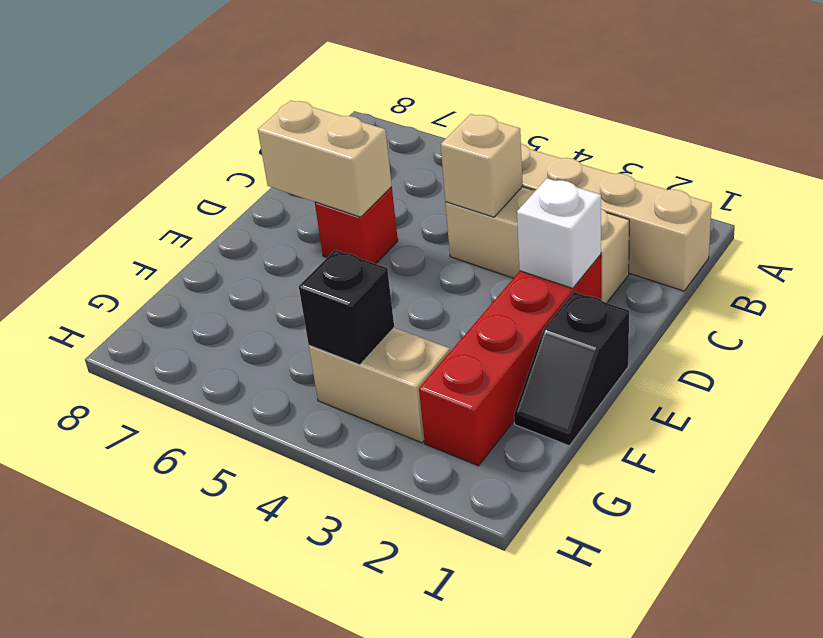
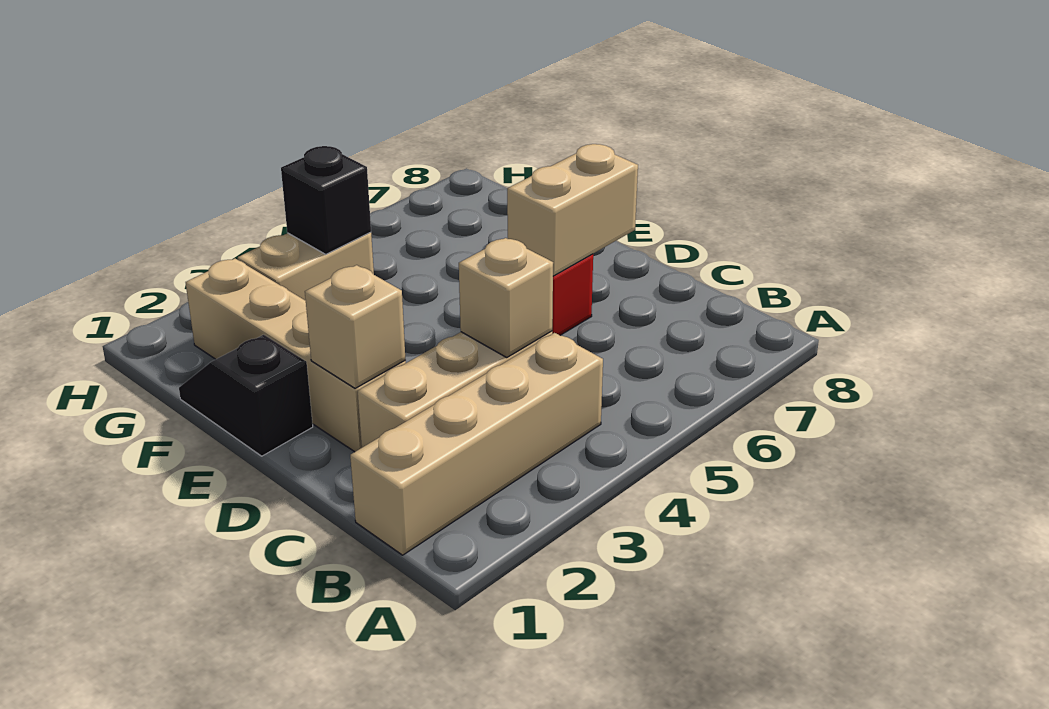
red brick D2:G2 level 1 -> tan brick D2:G2 level 1
white brick D2 level 2 -> tan brick D2 level 2

